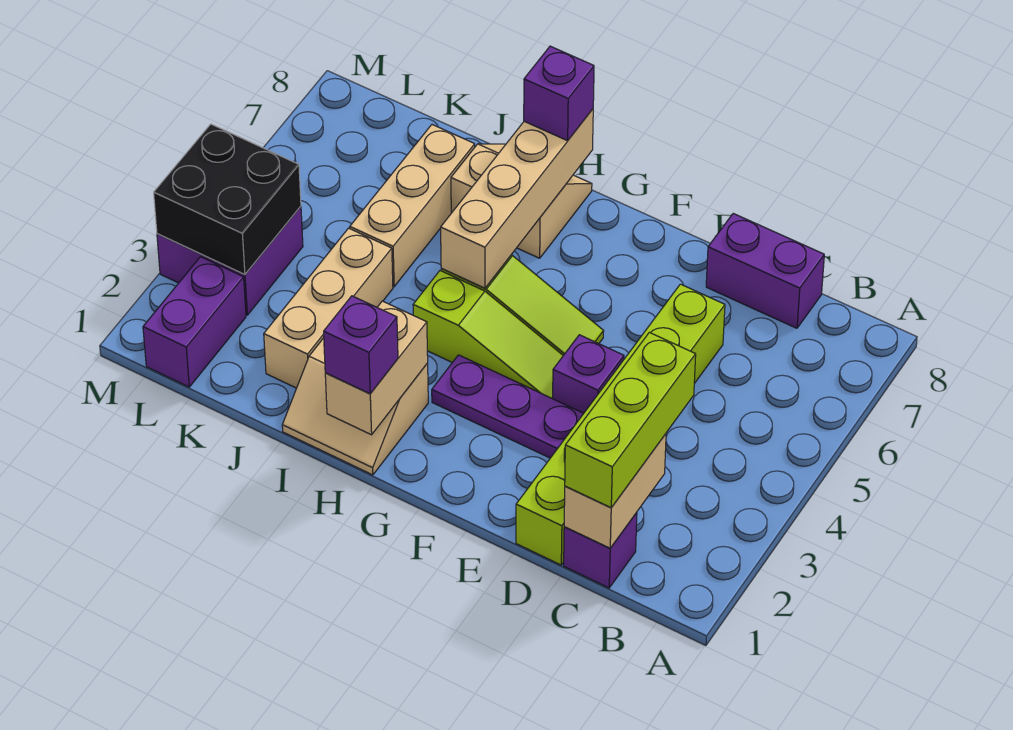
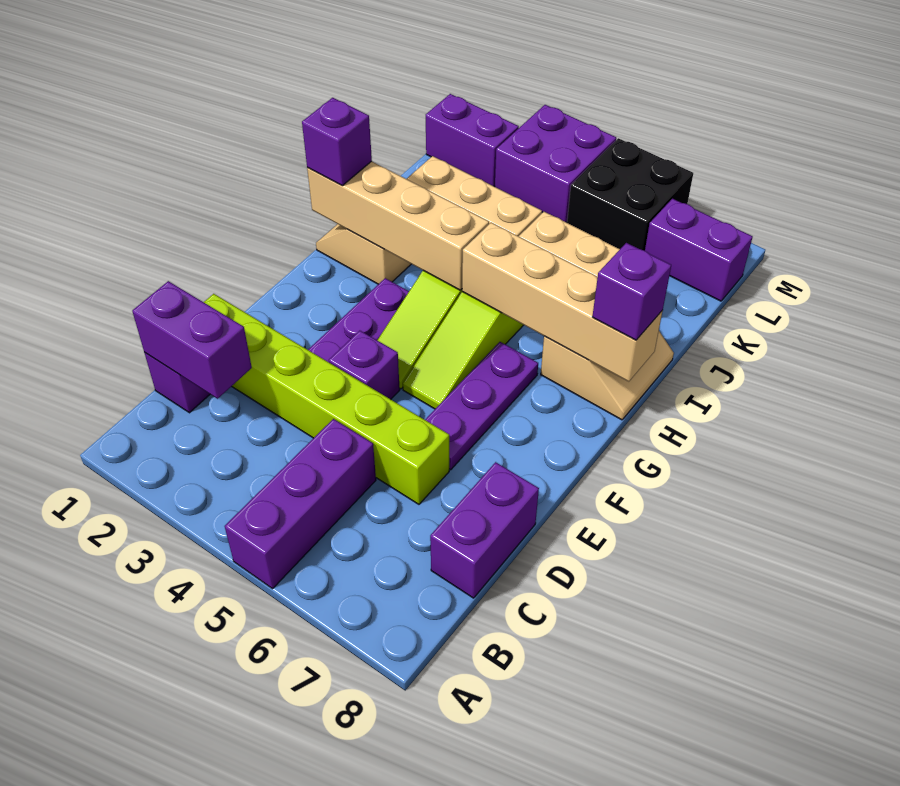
none -> purple brick A5:C5 level 1
tan brick C1:C2 level 2 -> purple brick C1:C2 level 2
lime brick C1:C3 level 3 -> none
none -> purple plate E6:G6 level 1
tan brick H1:H2 level 2 -> tan brick H1:H4 level 2
black brick L3:M4 level 2 -> black brick L5:M6 level 1
none -> purple brick L7:L8 level 1

